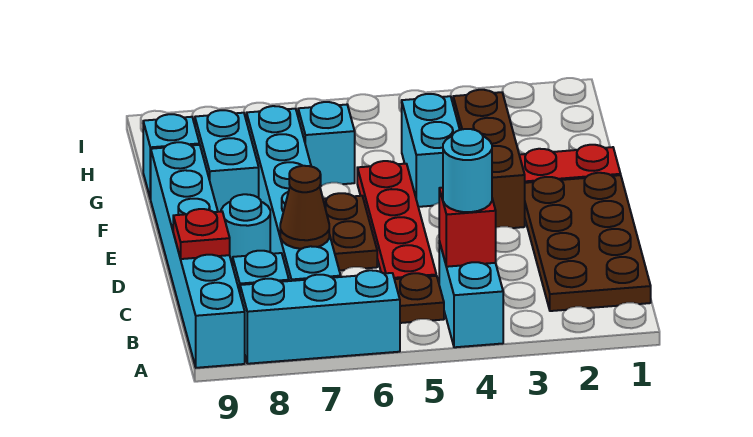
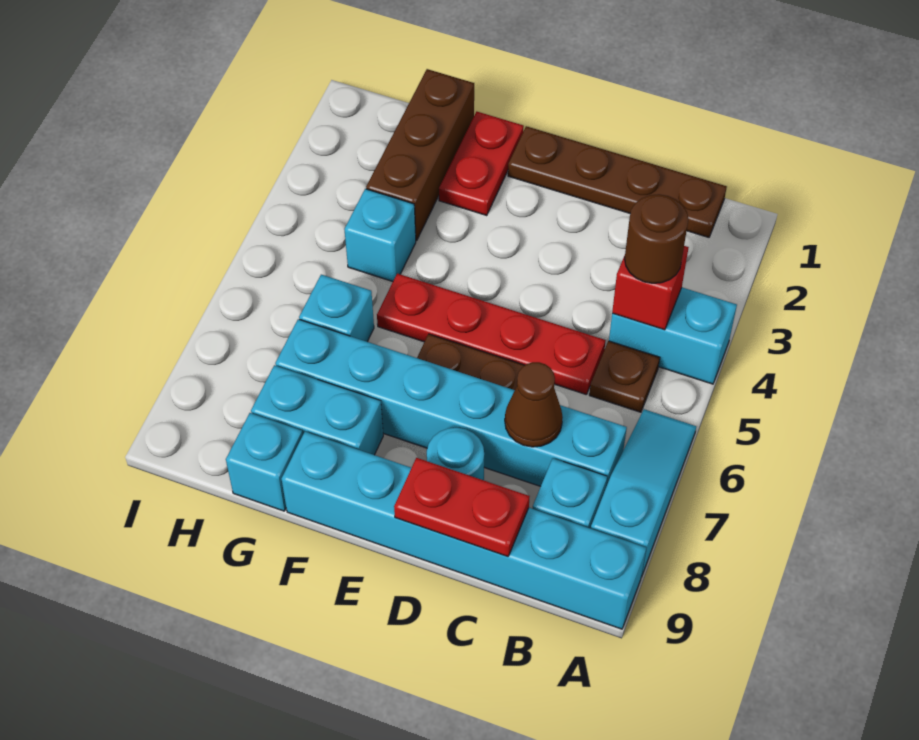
cyan brick A6:A8 level 1 -> cyan slope A6:A8 level 1 top 8
brown plate B1:E2 level 1 -> brown plate B1:E1 level 1
cyan round brick B4 level 3 -> brown round brick B4 level 3
red plate C9 level 2 -> red plate C9:D9 level 2
brown brick E3:G3 level 1 -> brown brick G1:G3 level 1
cyan brick F4:G4 level 1 -> cyan brick G4 level 1

